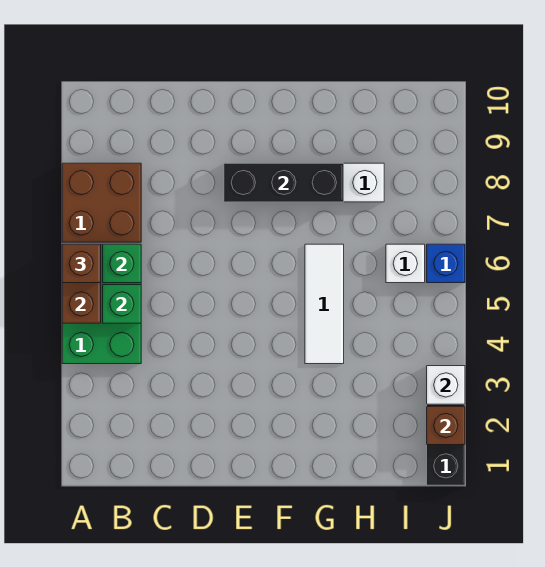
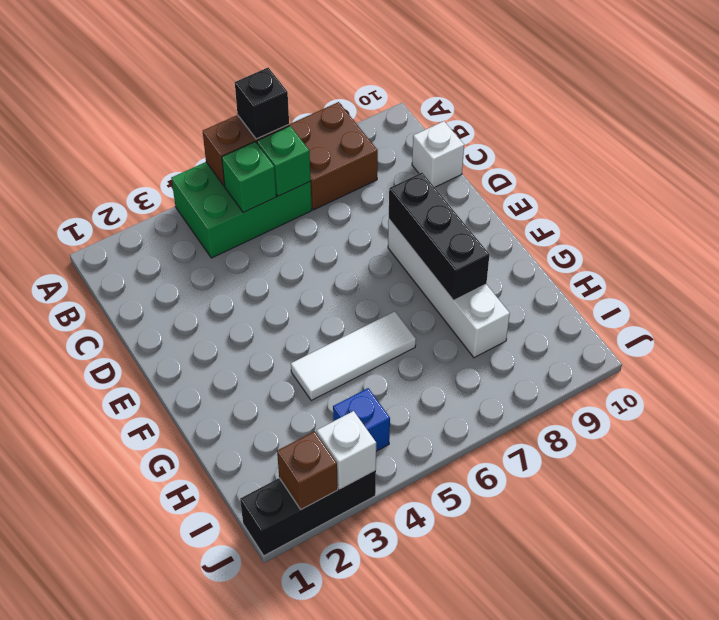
brown brick A6 level 3 -> black brick A6 level 3
white brick I6 level 1 -> white brick C10 level 1
blue brick J6 level 1 -> blue brick I4 level 1

